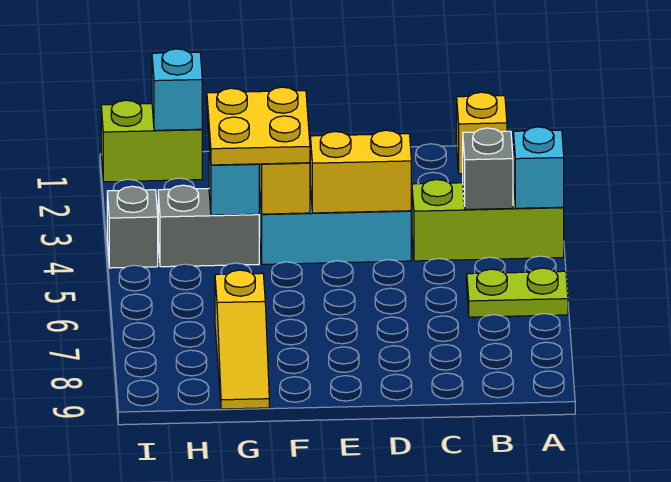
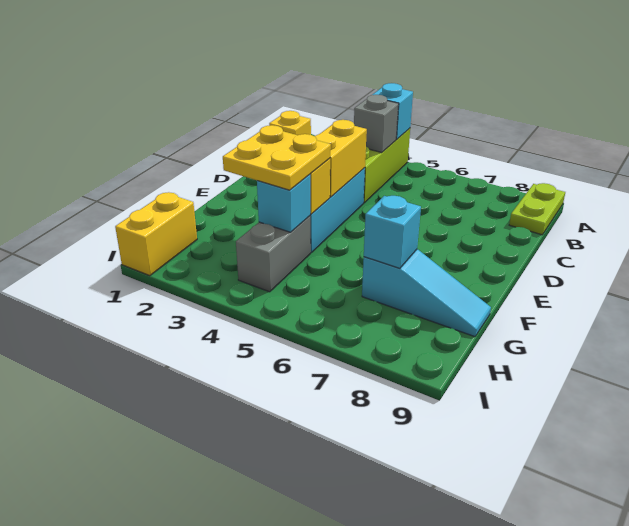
lime plate A6:B6 level 1 -> lime plate A9:B9 level 1
yellow slope G7:G9 level 1 top 7 -> cyan slope G7:G9 level 1 top 7
lime brick H1:I1 level 1 -> yellow brick H1:I1 level 1
cyan brick H1 level 2 -> cyan brick G7 level 2
grey brick I4 level 1 -> none

